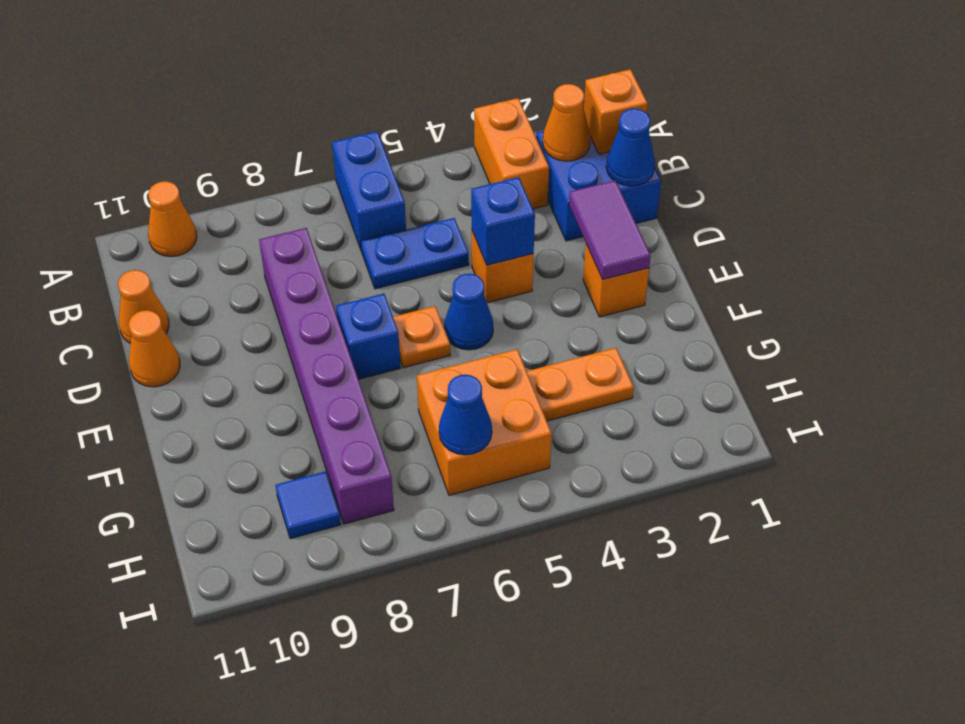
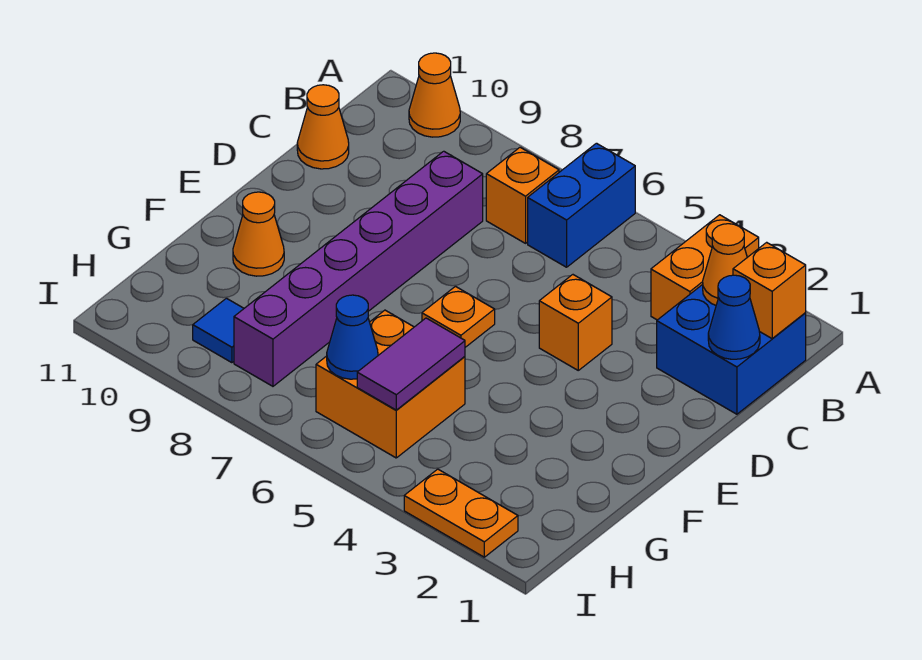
blue plate C5:C6 level 1 -> none
purple tile D2:E2 level 2 -> purple tile G5:H5 level 2
blue brick D4 level 2 -> none
orange cone D11 level 1 -> orange cone F10 level 1
orange brick E2 level 1 -> orange brick B7 level 1
blue cone E5 level 1 -> none
blue brick E7 level 1 -> none
orange plate G3:G4 level 1 -> orange plate I2:I3 level 1

